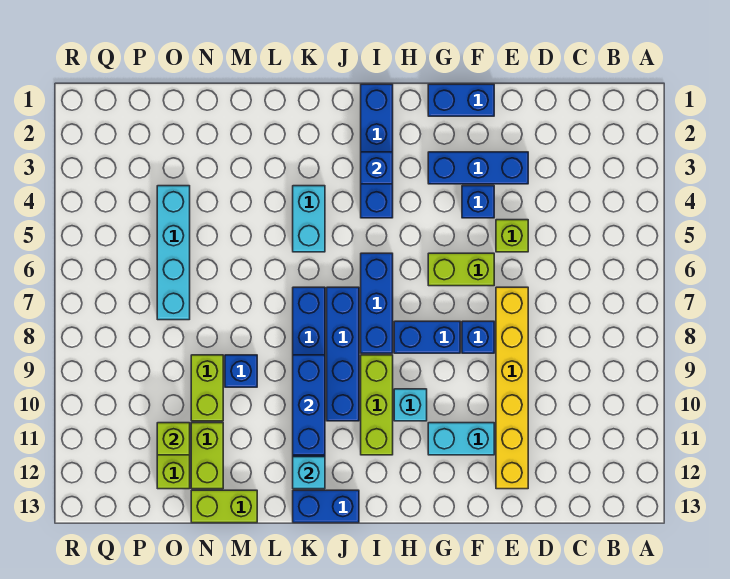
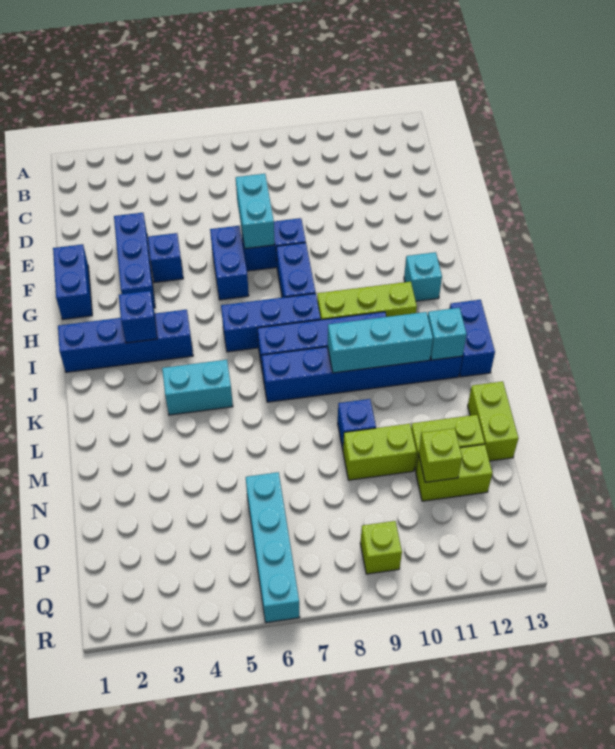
lime brick E5 level 1 -> lime brick Q9 level 1
yellow brick E7:E12 level 1 -> none
lime brick F6:G6 level 1 -> blue brick F6:G6 level 1
blue brick F8 level 1 -> blue brick F7:F8 level 1
cyan brick F11:G11 level 1 -> cyan brick E7:F7 level 2
cyan brick H10 level 1 -> cyan brick H12 level 1
blue brick K9:K11 level 2 -> cyan brick K9:K11 level 2
cyan brick O4:O7 level 1 -> cyan brick O6:R6 level 1

